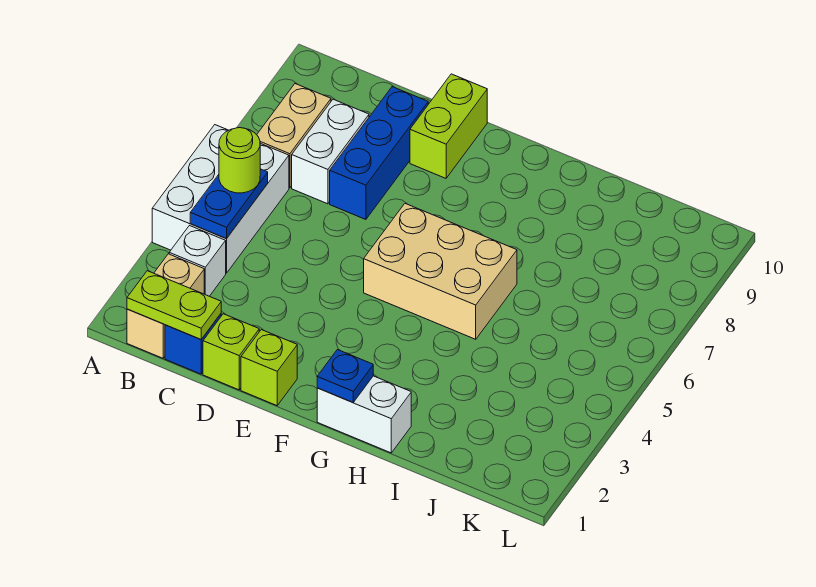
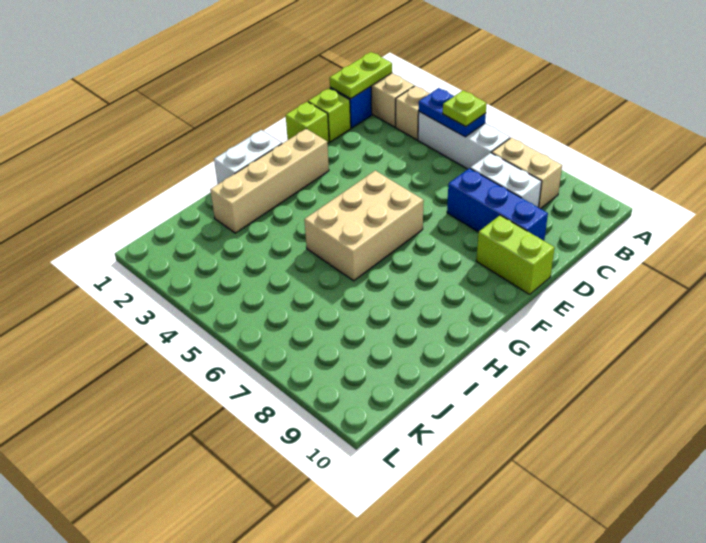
white brick A4:B6 level 1 -> white brick B4:B6 level 1
white brick B3 level 1 -> tan brick B3 level 1
lime round brick B5 level 3 -> lime plate B5 level 3
none -> tan brick F2:I2 level 1
blue plate G1 level 2 -> none

